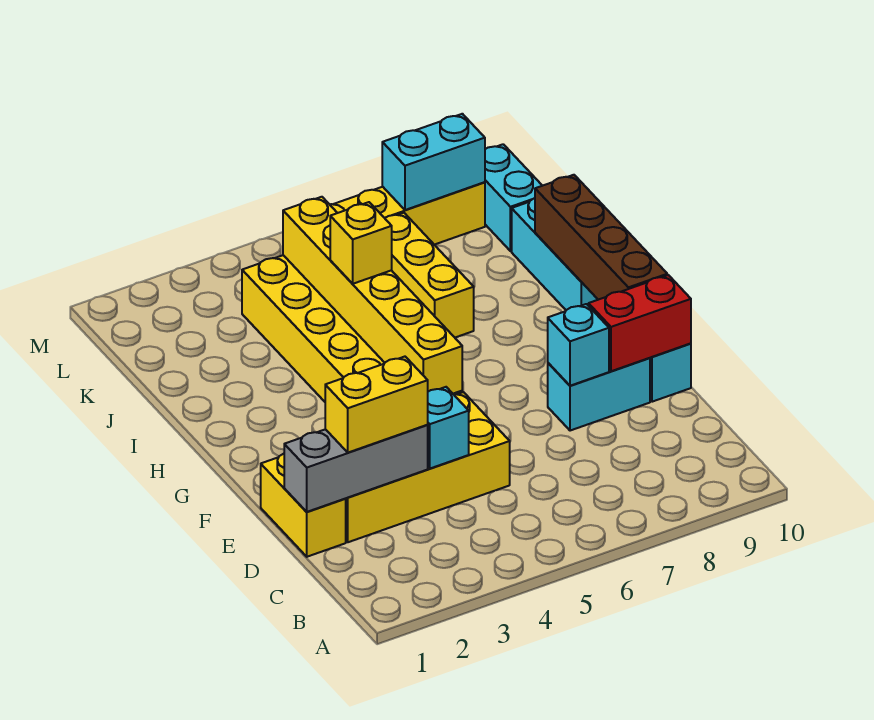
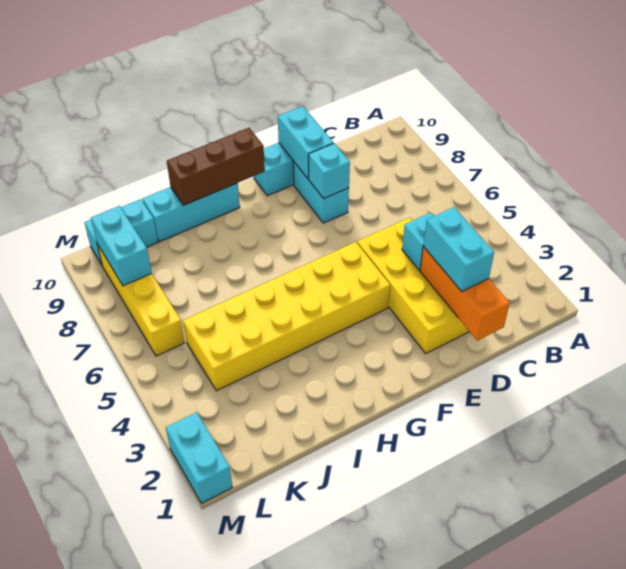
yellow brick D1:E1 level 1 -> none
grey brick D1:D3 level 2 -> orange brick D1:D3 level 2
yellow brick D2:D3 level 3 -> cyan brick D2:D3 level 3
red brick E9:E10 level 2 -> cyan brick E9:E10 level 2
yellow brick F5:K5 level 2 -> none
brown brick F10:I10 level 2 -> brown brick G10:I10 level 2
yellow brick I5 level 3 -> none
yellow brick I7:K7 level 1 -> none
none -> cyan brick M1:M2 level 1

